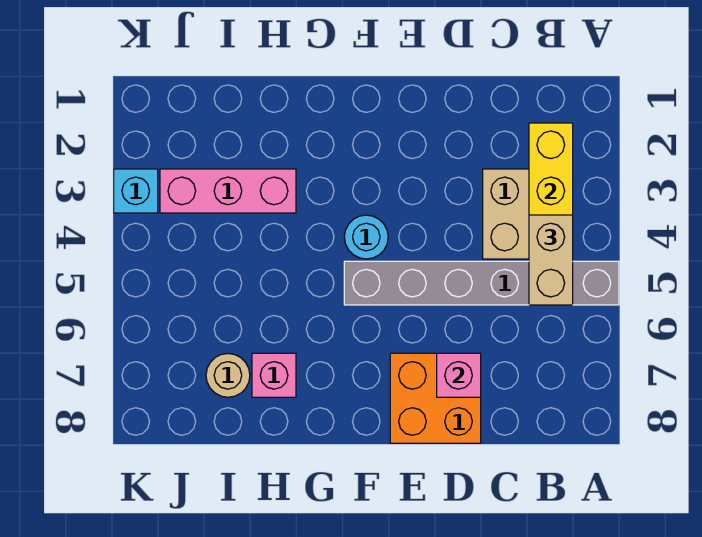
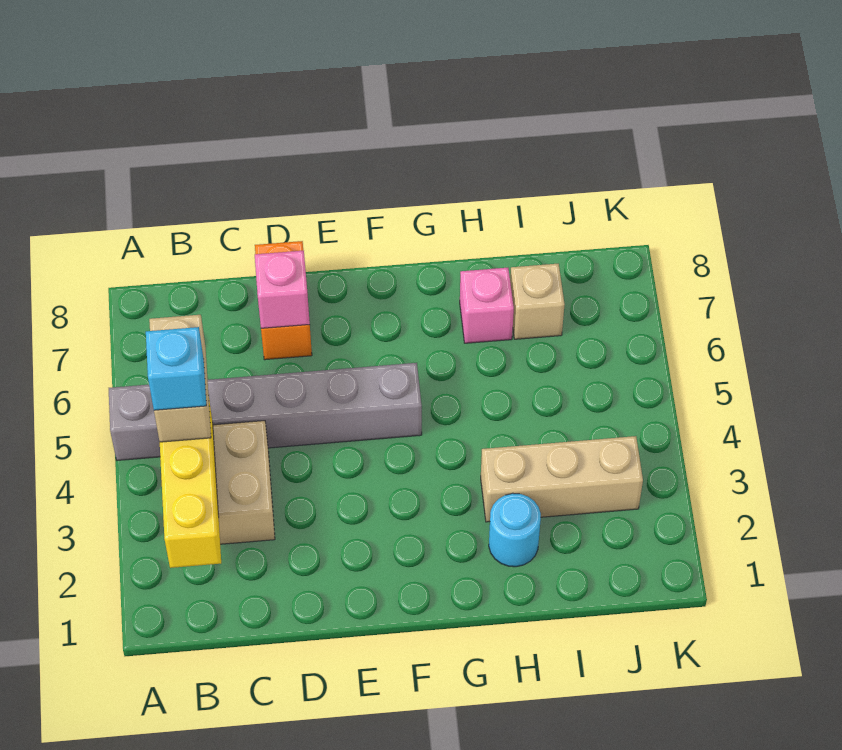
orange brick D7:E8 level 1 -> orange brick D7:D8 level 1
cyan round brick F4 level 1 -> cyan round brick H2 level 1
pink brick H3:J3 level 1 -> tan brick H3:J3 level 1
tan round brick I7 level 1 -> tan brick I7 level 1
cyan brick K3 level 1 -> cyan brick B4 level 4

